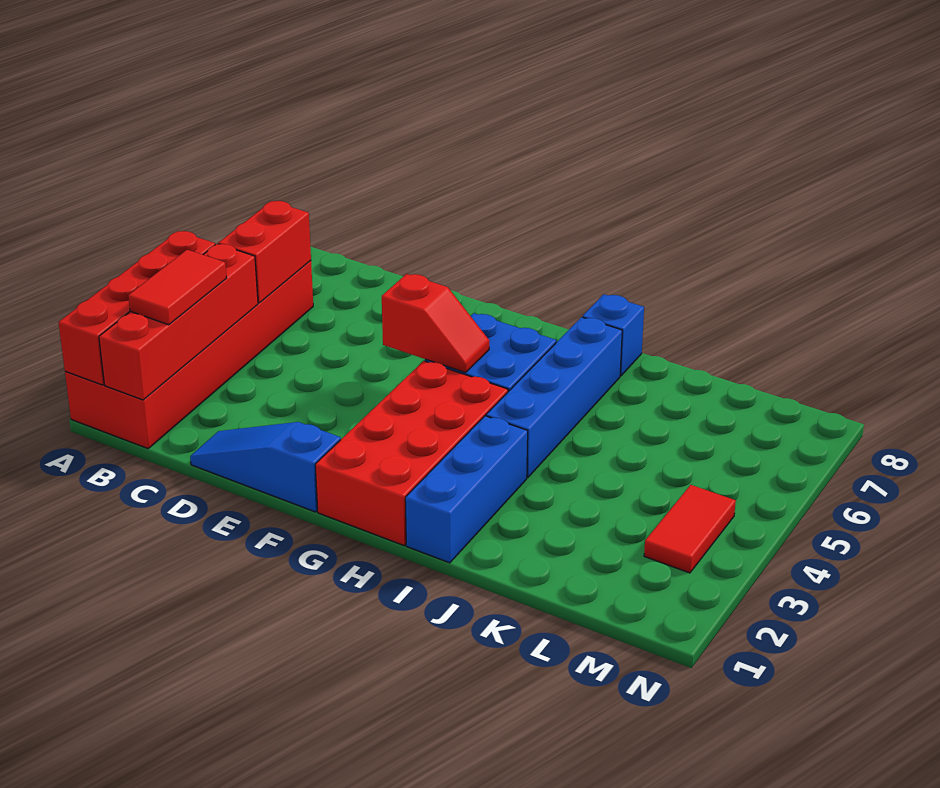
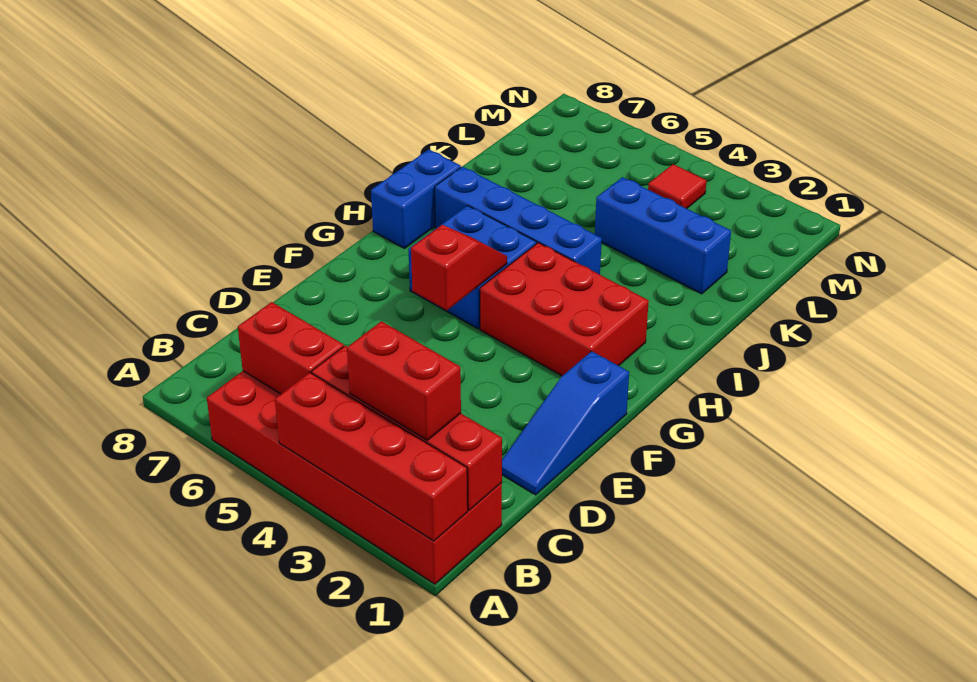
red tile B2:B3 level 3 -> red brick B2:B3 level 3
red brick G1:H4 level 1 -> red brick G2:H4 level 1
blue brick I1:I3 level 1 -> blue brick K2:K4 level 1
blue brick I8 level 1 -> blue brick H8:I8 level 1
red tile M3:M4 level 1 -> red tile M4 level 1

